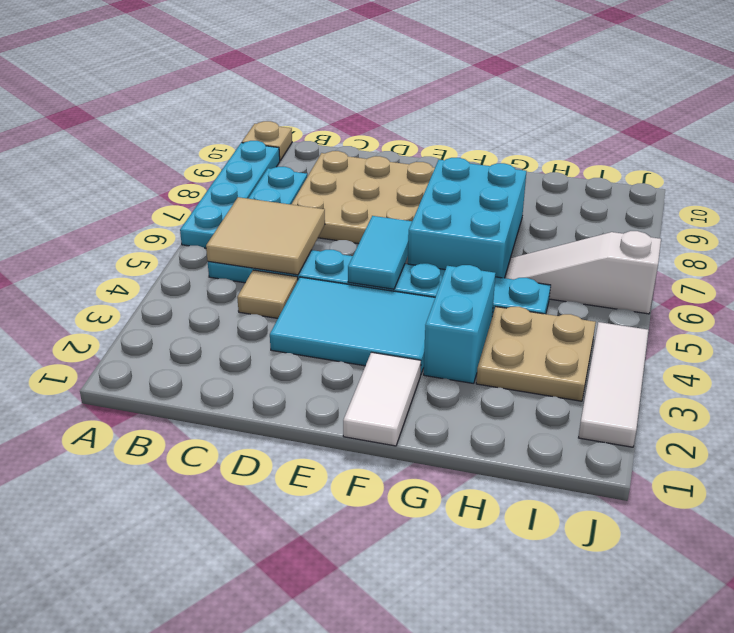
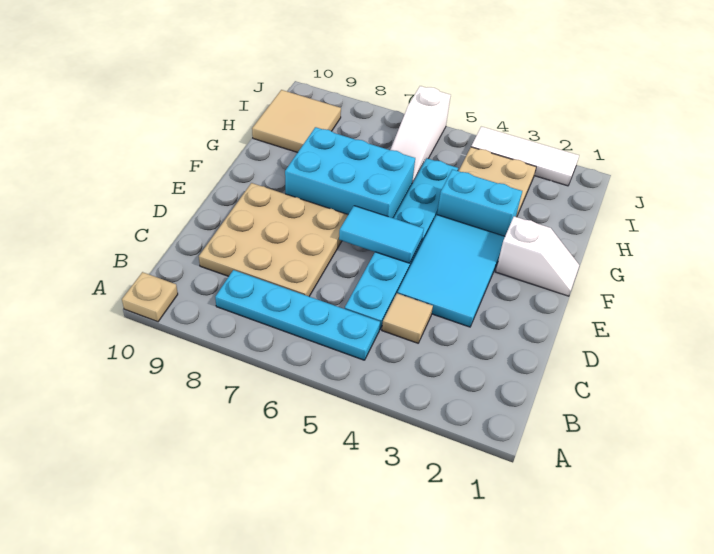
cyan plate A6:A9 level 1 -> none
tan tile B5:C6 level 2 -> tan tile H9:I10 level 1
white tile F1:F2 level 1 -> white slope F1:F2 level 1 top 2

